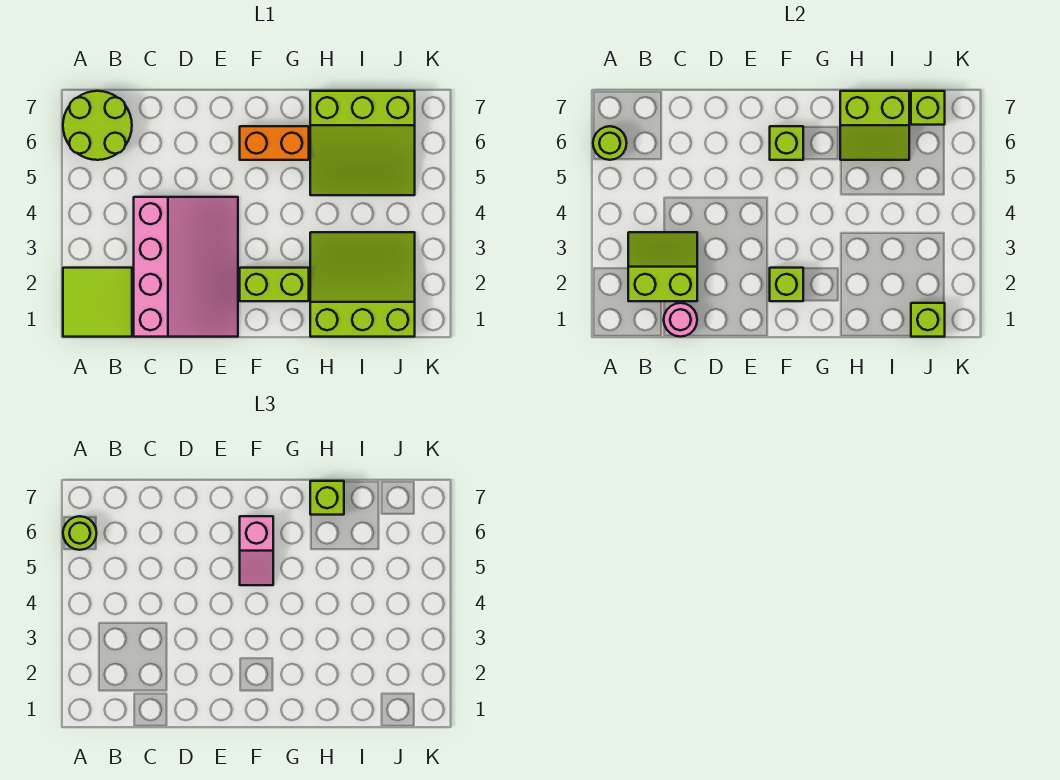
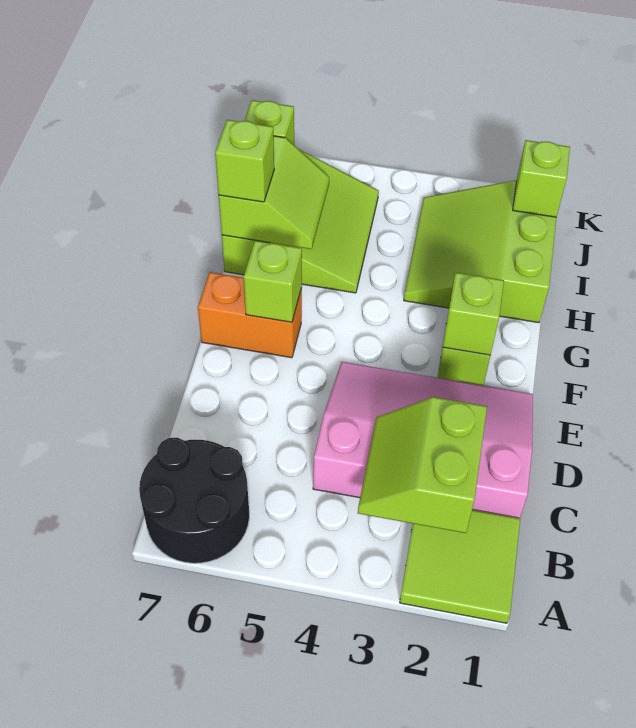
lime round brick A6:B7 level 1 -> black round brick A6:B7 level 1
lime round brick A6 level 2 -> none
lime round brick A6 level 3 -> none
pink round brick C1 level 2 -> none
pink slope F5:F6 level 3 top 6 -> none
orange brick F6:G6 level 1 -> orange brick F6:F7 level 1

